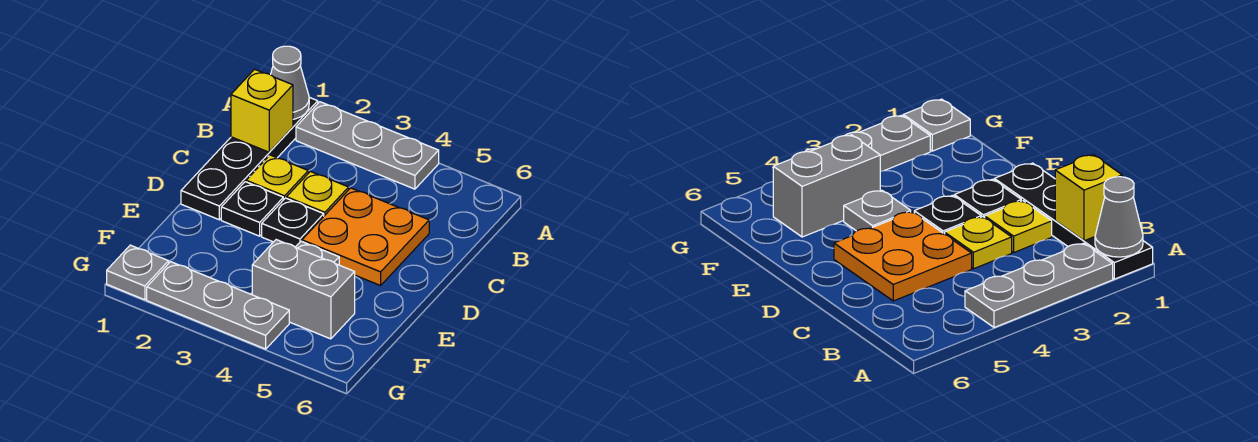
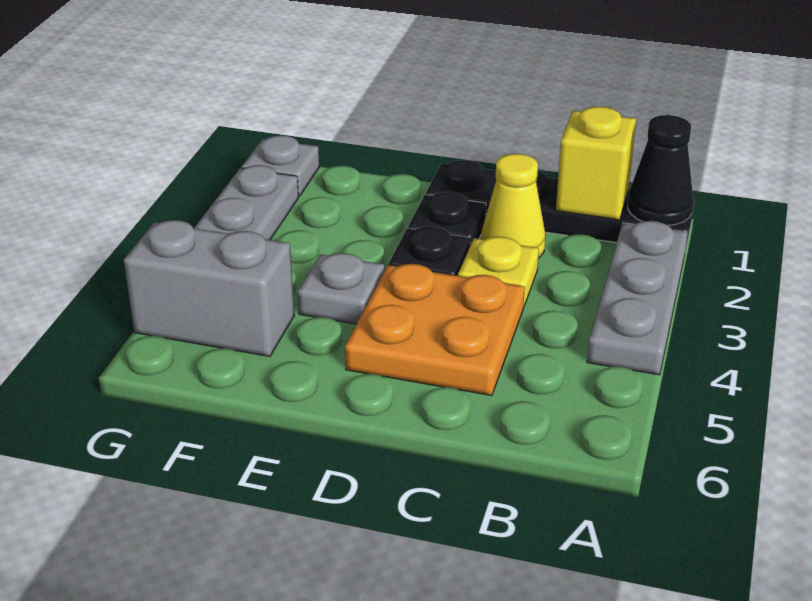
grey cone A1 level 2 -> black cone A1 level 2
yellow plate C2 level 1 -> yellow cone C2 level 1
grey brick F4:F5 level 1 -> grey brick F5:G5 level 1

